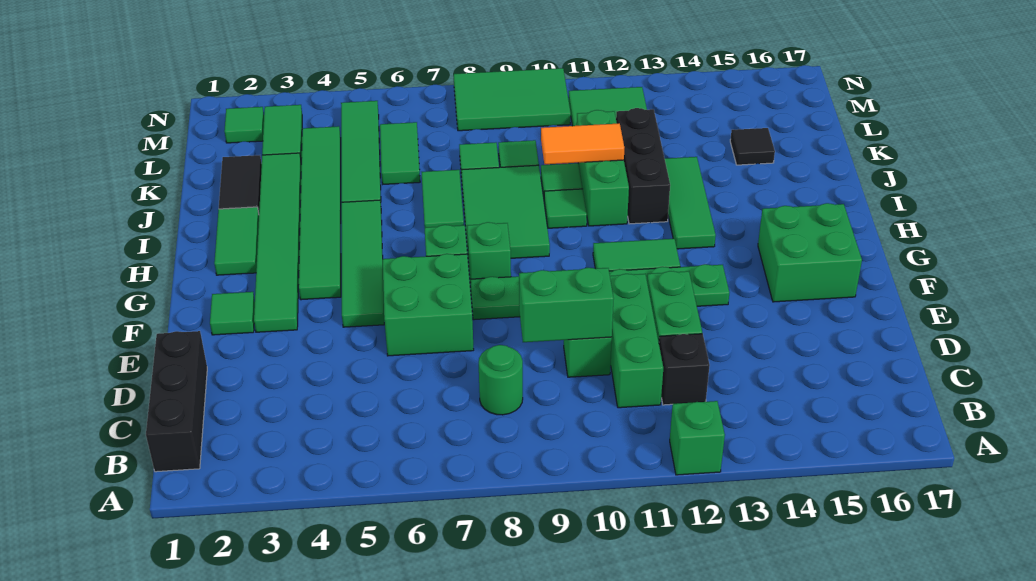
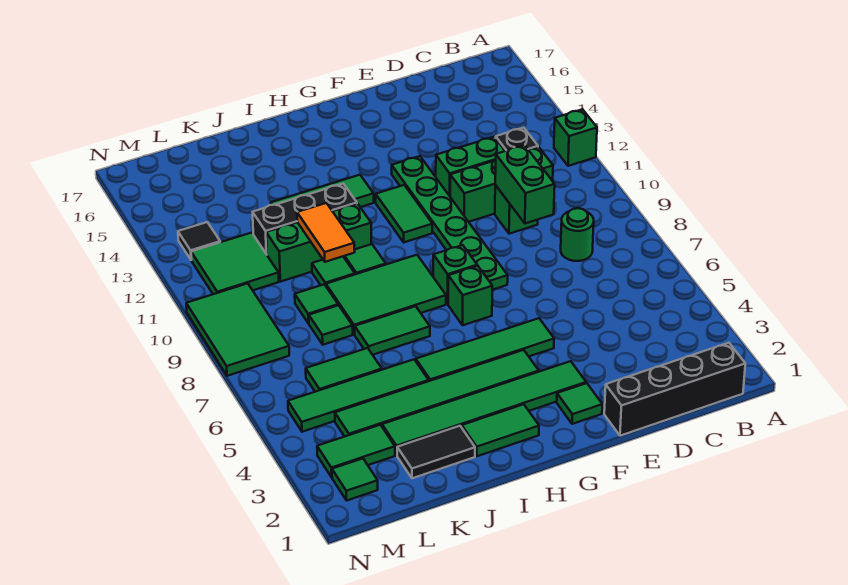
black brick B1:D1 level 1 -> black brick B1:E1 level 1
green brick E6:F7 level 1 -> none
green brick F15:G16 level 1 -> none
black tile K15 level 1 -> black tile M13 level 1

